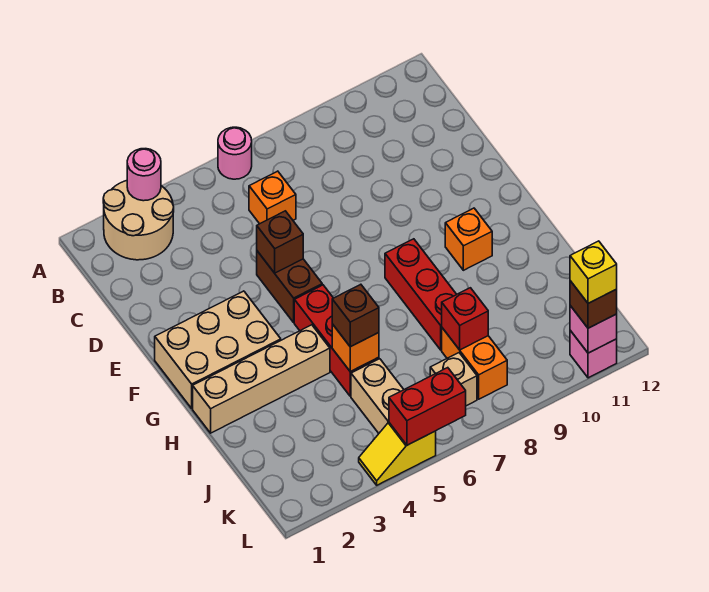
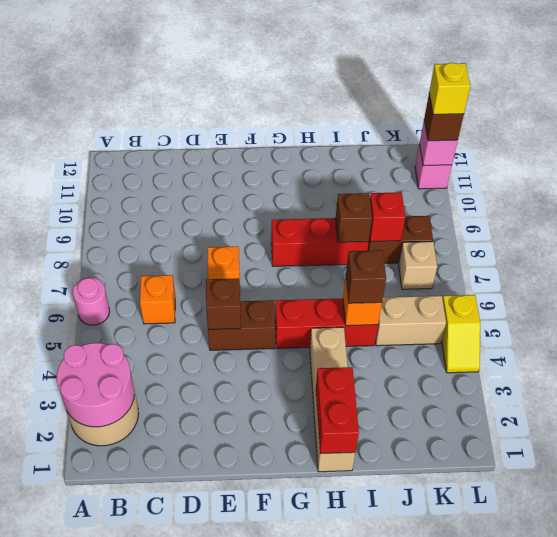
pink round brick A3 level 2 -> pink round brick A2:B3 level 2
tan brick F1:G3 level 1 -> none
orange brick G10 level 1 -> orange brick E7 level 1
none -> brown brick I8 level 2
orange brick J8:K8 level 1 -> brown brick J8:K8 level 1
red brick L5:L6 level 2 -> red brick H1:H2 level 2

